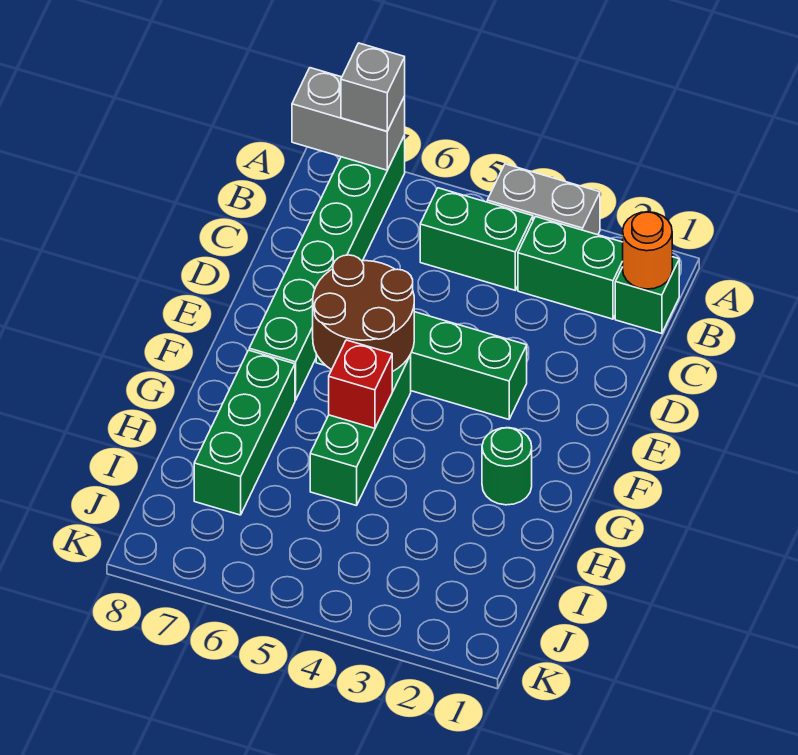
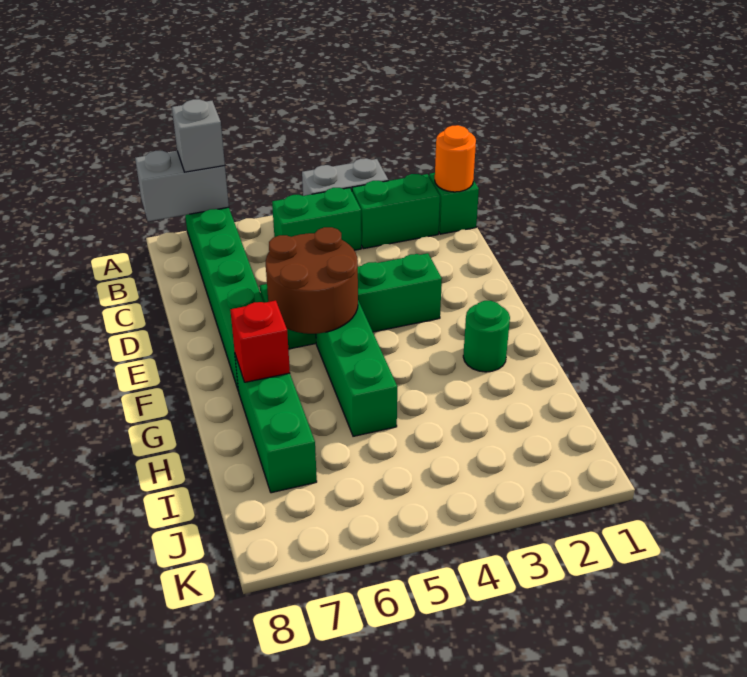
red brick G5 level 2 -> red brick G7 level 2

